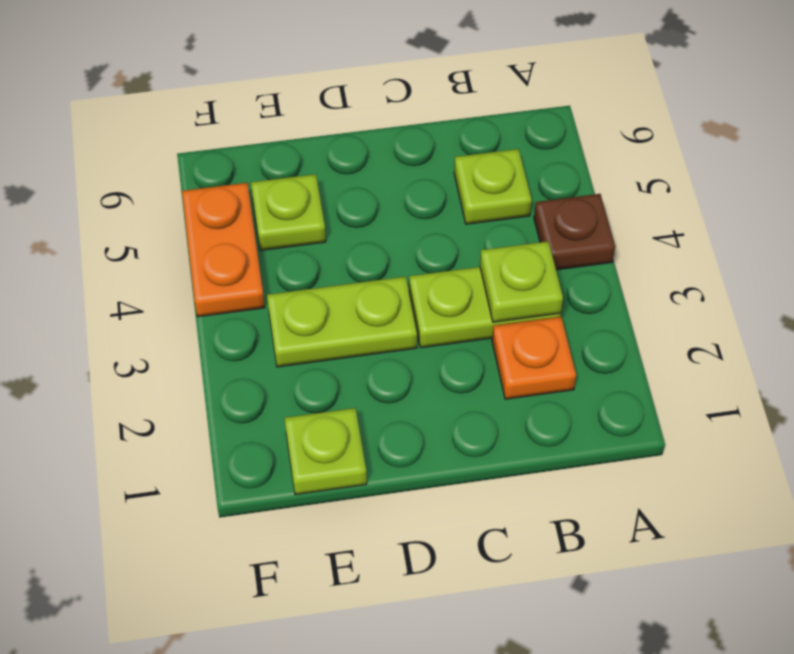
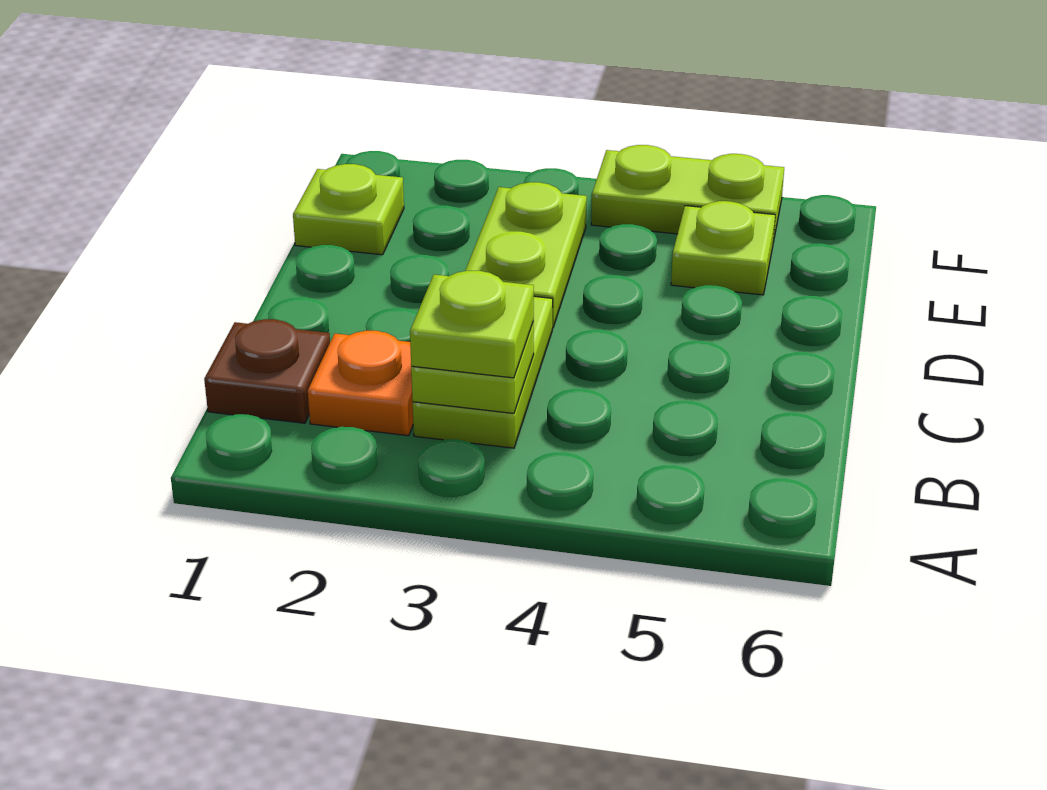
brown plate A4 level 1 -> brown plate B1 level 1
lime plate B5 level 1 -> lime plate B3 level 3
orange plate F4:F5 level 1 -> lime plate F4:F5 level 1

